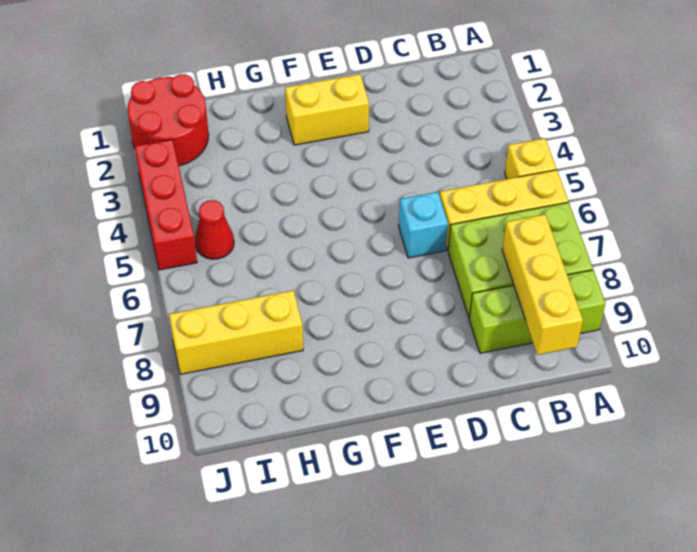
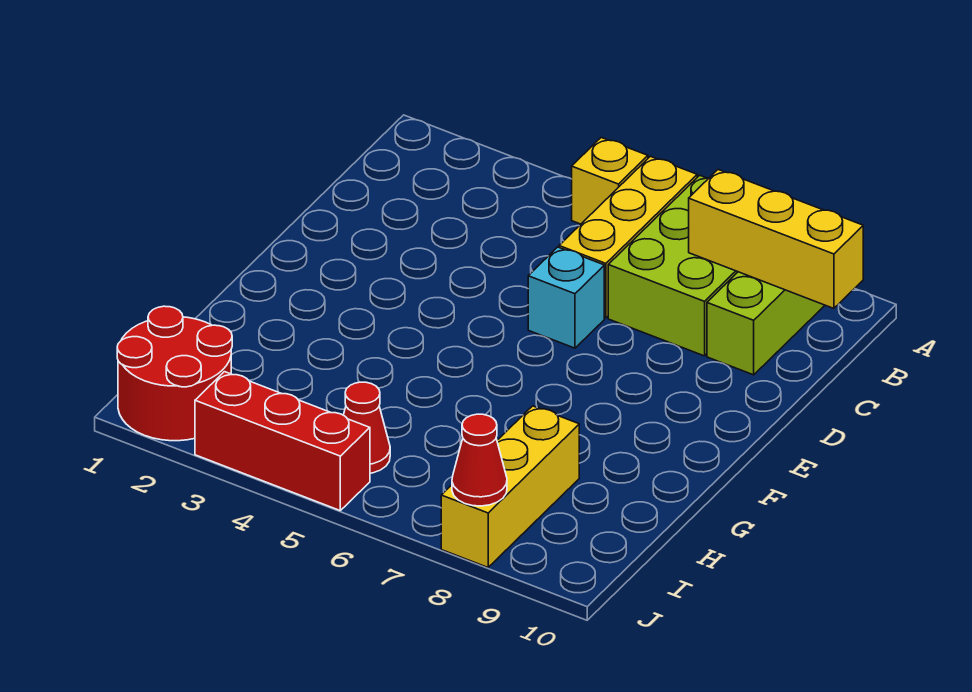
yellow brick E2:F2 level 1 -> none
none -> red cone J8 level 2

